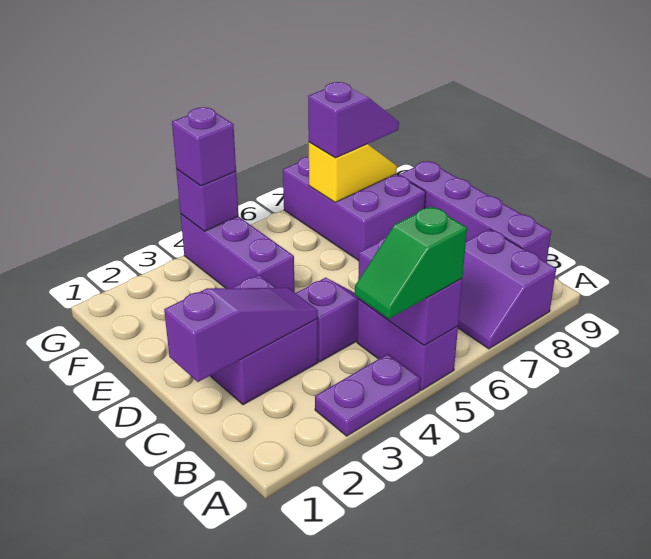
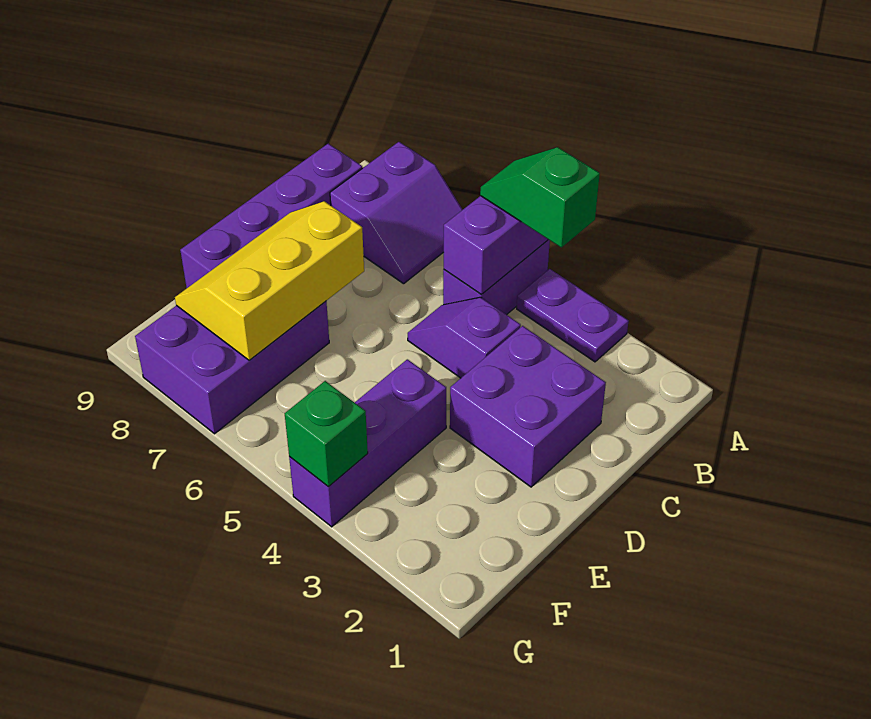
green slope A4:A5 level 3 top 5 -> green slope A4:A5 level 3 top 4
purple slope C1:C3 level 2 top 1 -> none
yellow slope F7:F8 level 2 top 7 -> yellow slope D7:F8 level 2 top 7
purple slope F7:F8 level 3 top 7 -> none
purple brick G4 level 2 -> green brick G4 level 2
purple brick G4 level 3 -> none

